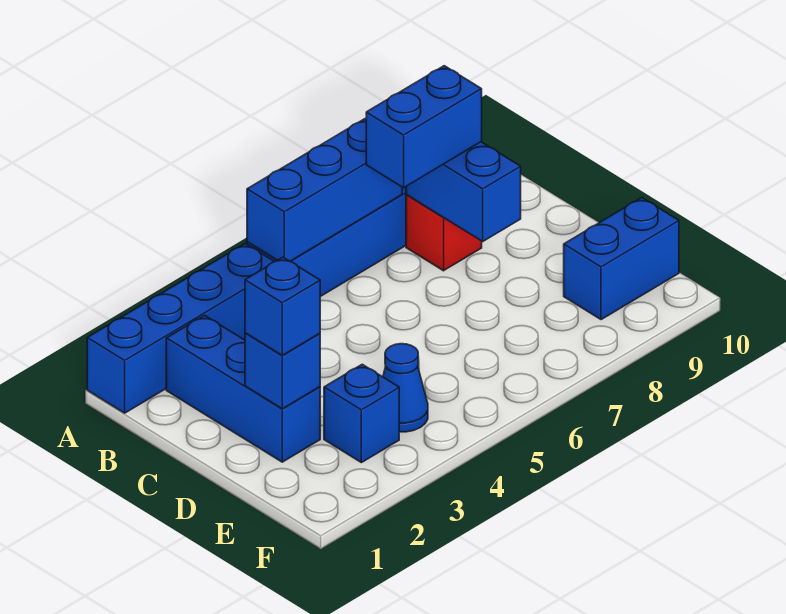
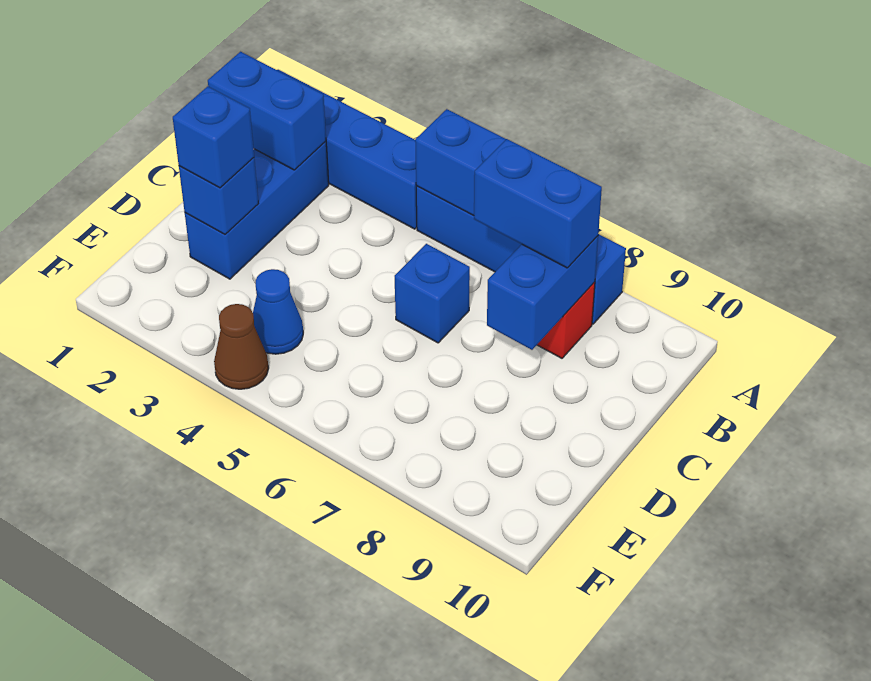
blue brick E3 level 1 -> blue brick C6 level 1
blue brick E9:E10 level 1 -> blue brick B1:B2 level 2
none -> brown cone F4 level 1

